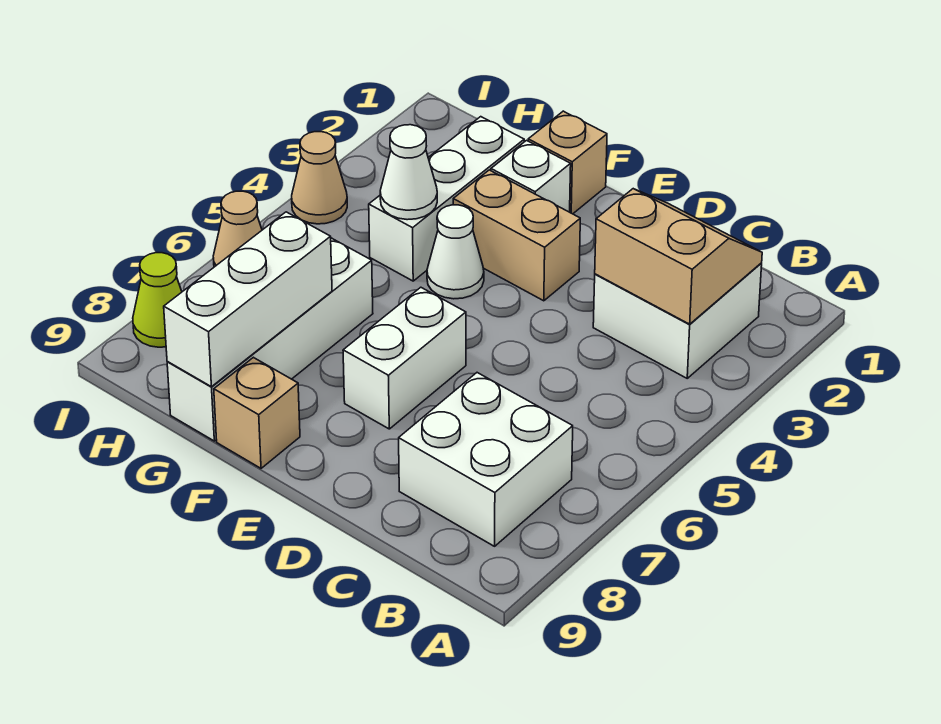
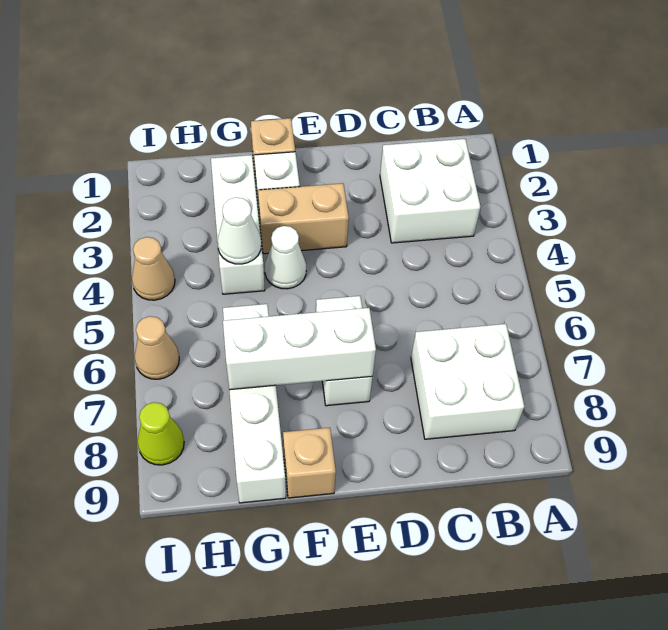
tan slope B2:C3 level 2 top 3 -> none
white brick G7:G9 level 2 -> white brick E7:G7 level 2

